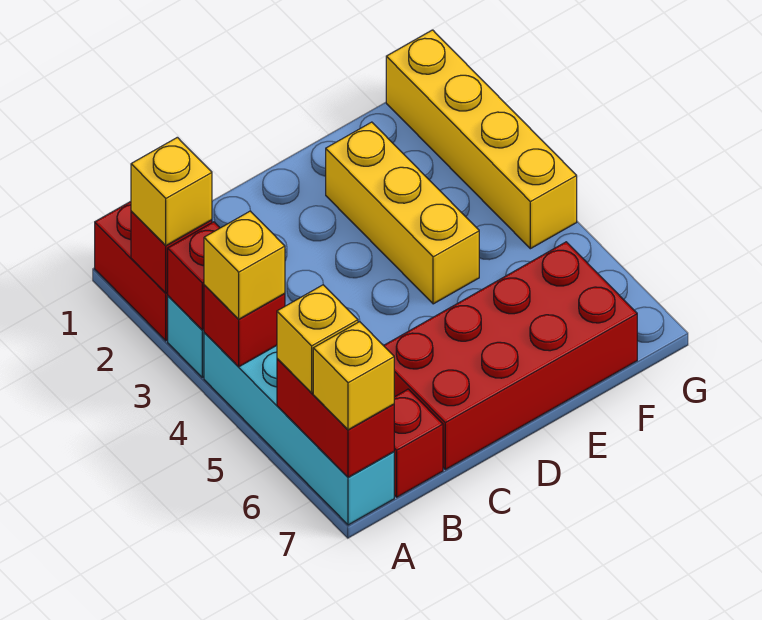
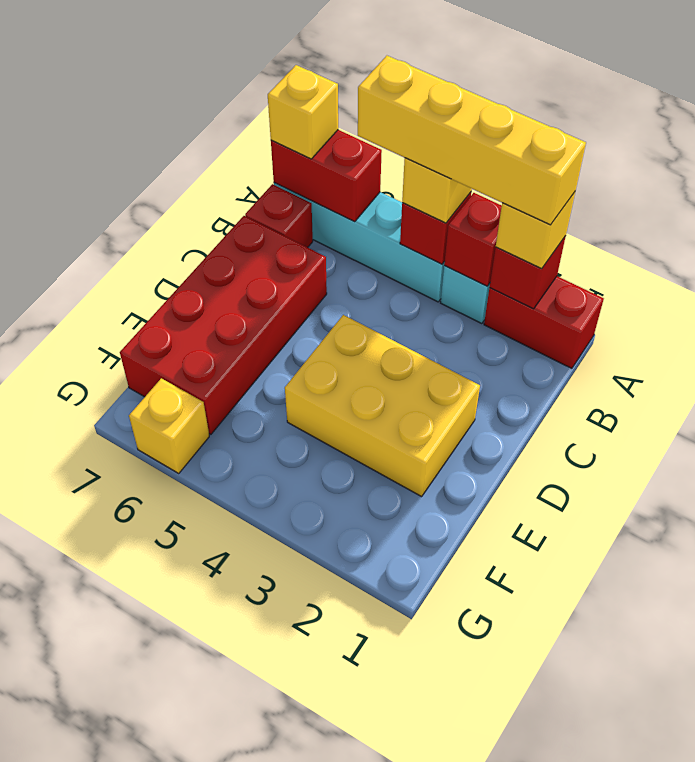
yellow brick A6 level 3 -> yellow brick G6 level 1
yellow brick E2:E4 level 1 -> yellow brick D2:E4 level 1
yellow brick G1:G4 level 1 -> yellow brick A2:A5 level 4

